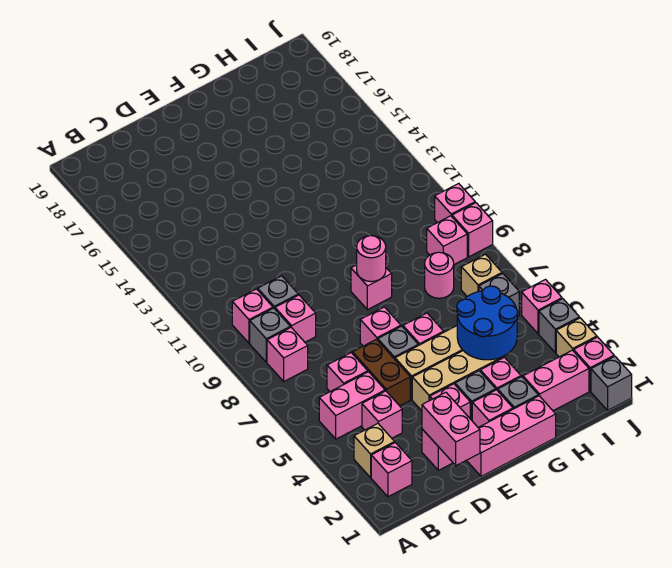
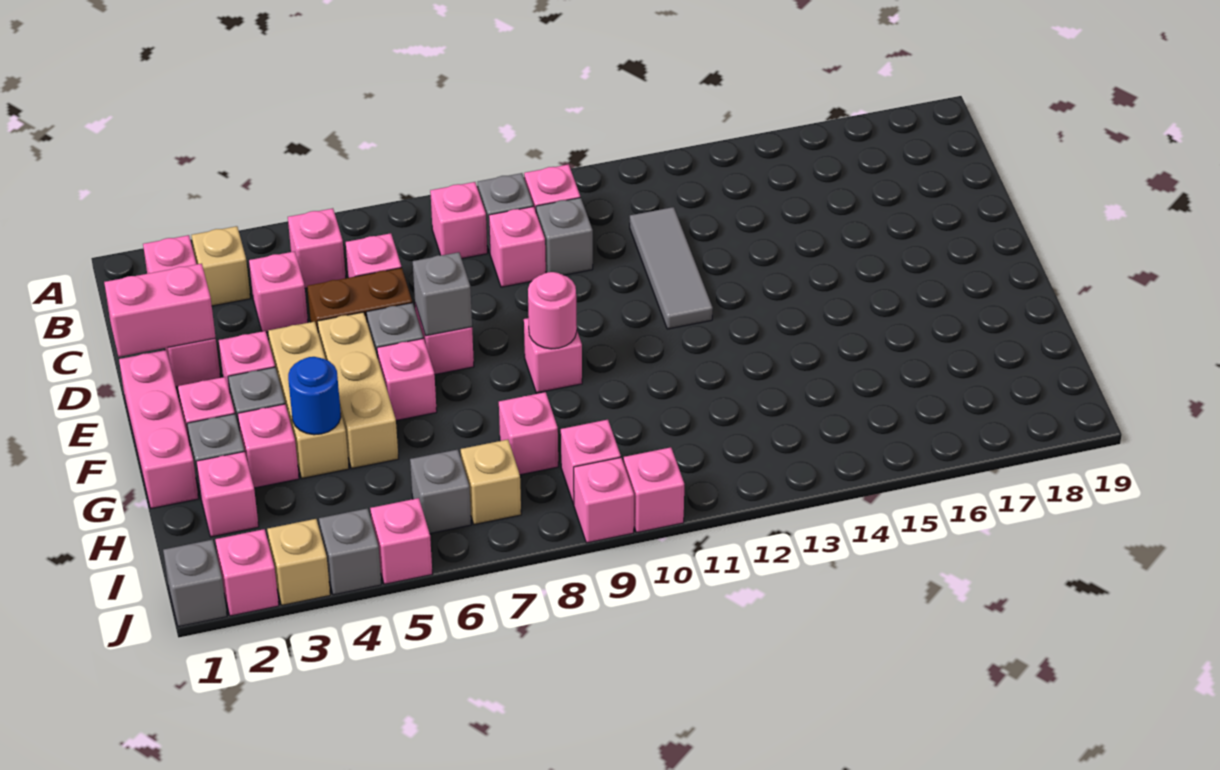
pink brick B5:C5 level 1 -> pink brick B5 level 1
none -> grey tile C12:E12 level 1
none -> grey brick E7 level 2
blue round brick G4:H5 level 2 -> blue round brick G4 level 2
pink brick H2:I2 level 1 -> pink brick H2 level 1
pink round brick H8 level 1 -> pink brick H8 level 1

